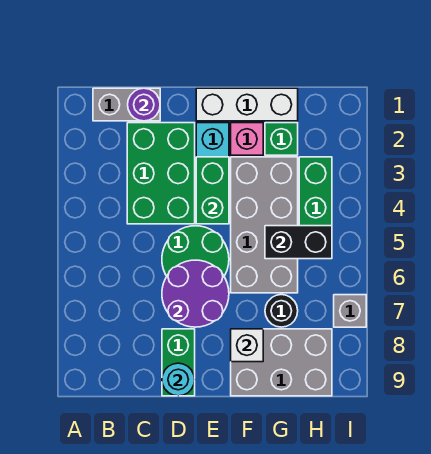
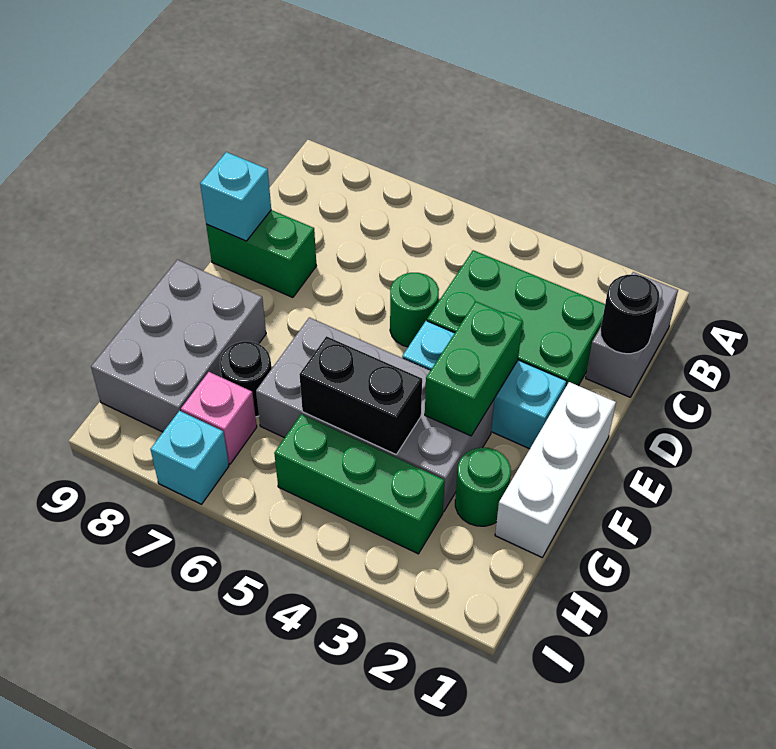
purple round brick C1 level 2 -> black round brick C1 level 2
green round brick D5:E6 level 1 -> green round brick D5 level 1
purple round brick D6:E7 level 2 -> none
cyan round brick D9 level 2 -> cyan brick D9 level 2
green brick E3:E4 level 2 -> green brick E3:F3 level 2
pink brick F2 level 1 -> pink brick H7 level 1
white brick F8 level 2 -> none
green brick G2 level 1 -> green round brick G2 level 1
black brick G5:H5 level 2 -> black brick G4:G5 level 2
grey brick I7 level 1 -> cyan brick I7 level 1

